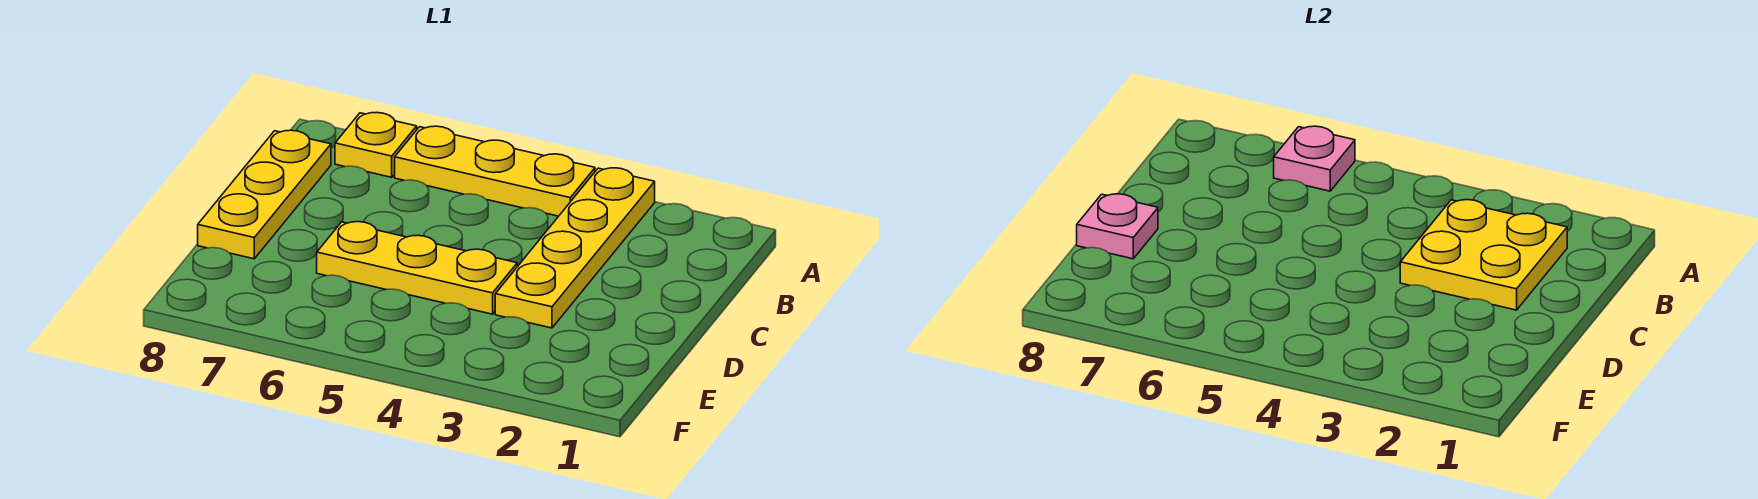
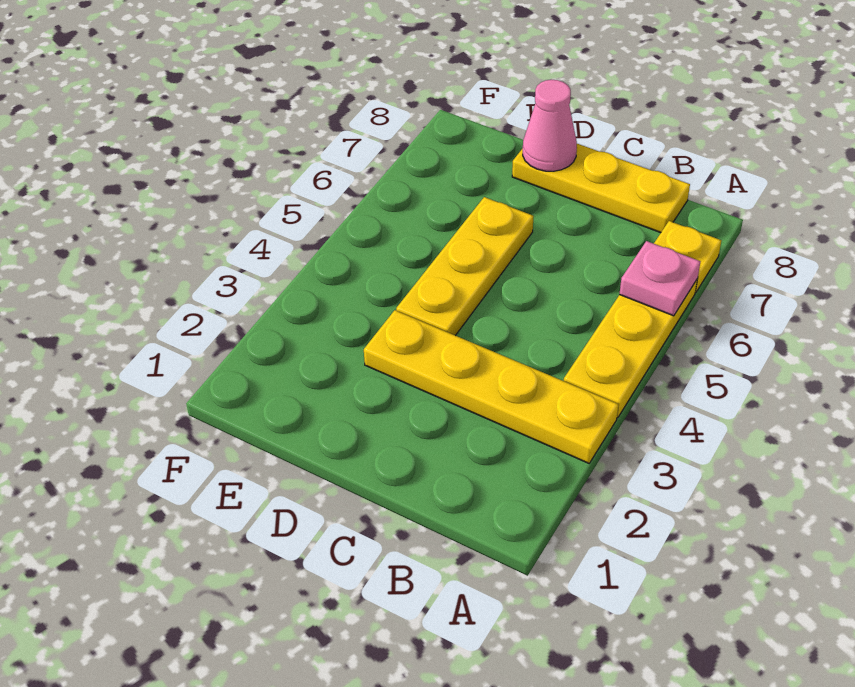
yellow plate B2:C3 level 2 -> none
pink plate D8 level 2 -> pink cone D8 level 2

